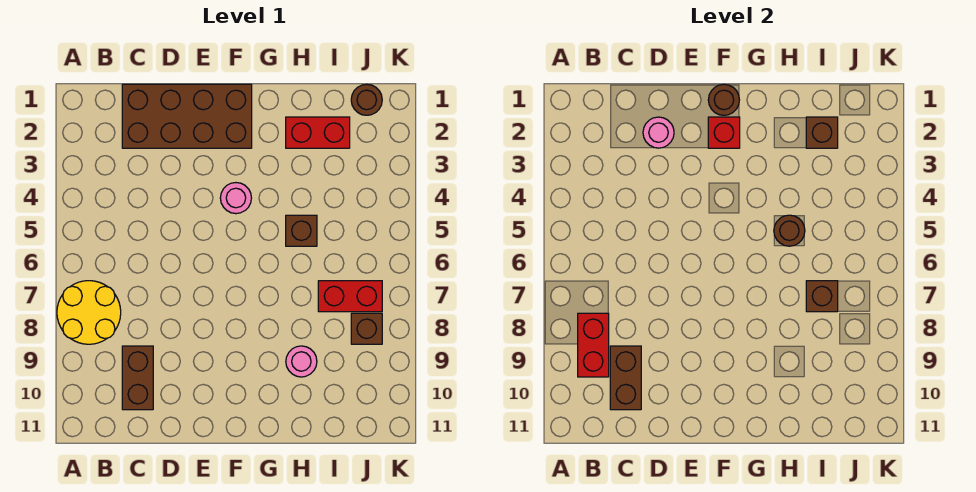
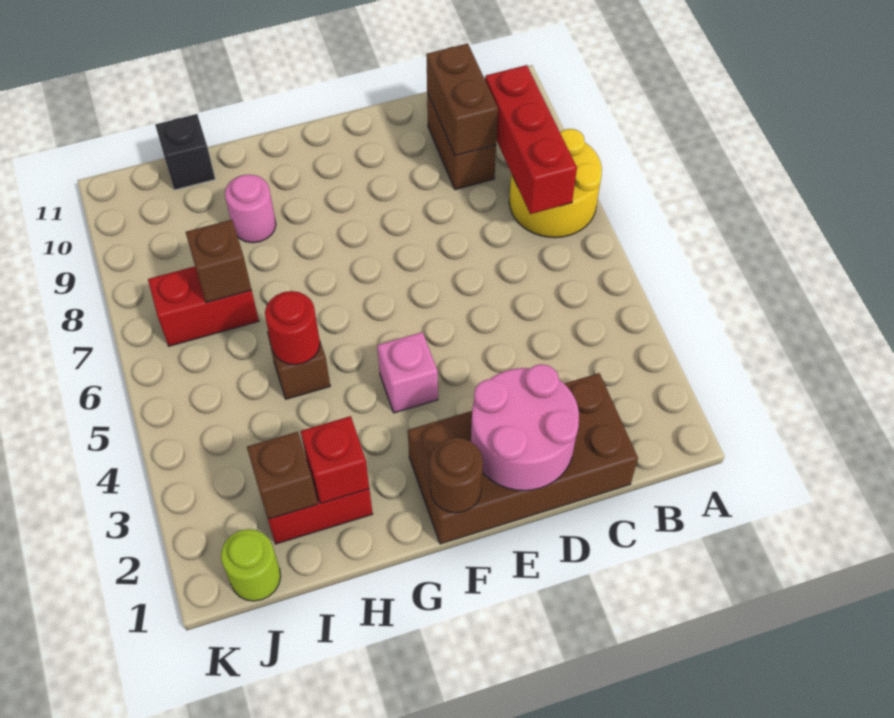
red brick B8:B9 level 2 -> red brick B7:B9 level 2
pink round brick D2 level 2 -> pink round brick D1:E2 level 2
red brick F2 level 2 -> red brick H2 level 2
pink round brick F4 level 1 -> pink brick F4 level 1
brown round brick H5 level 2 -> red round brick H5 level 2
none -> black brick I11 level 1
brown round brick J1 level 1 -> lime round brick J1 level 1
brown brick J8 level 1 -> none

